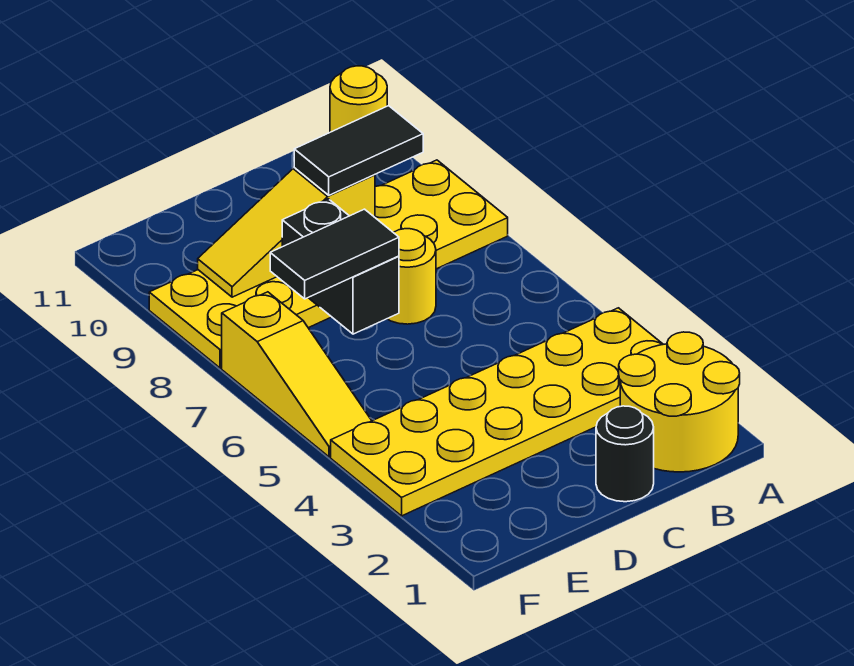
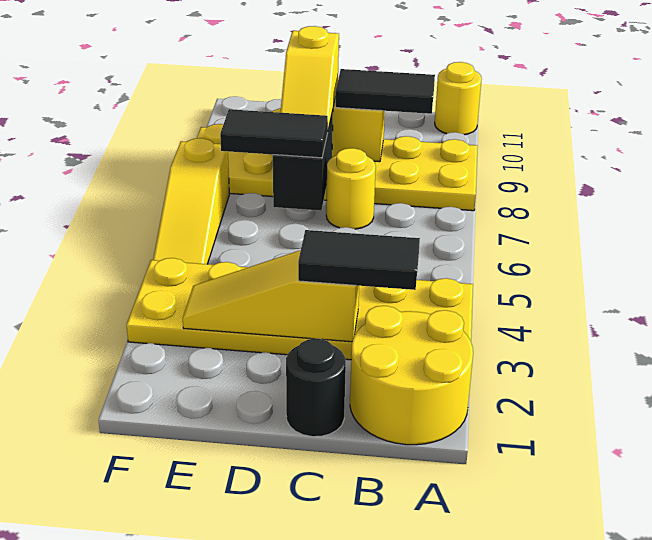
none -> black tile B3:C3 level 3
none -> yellow slope C3:E3 level 2 top C
none -> yellow slope D8:D9 level 3 top 9

